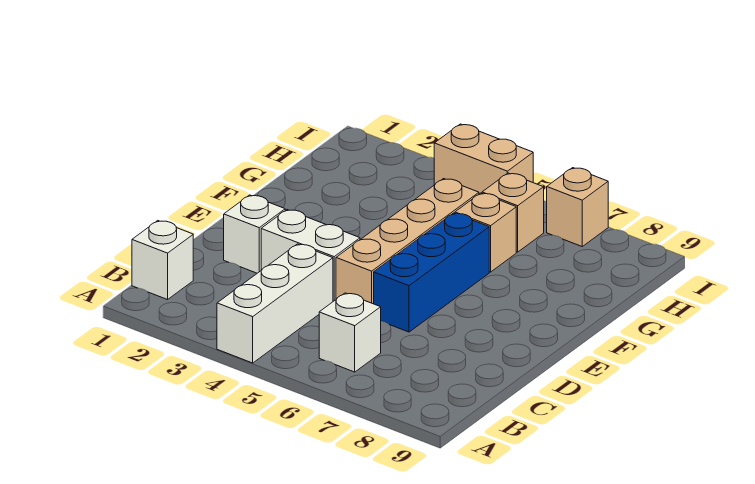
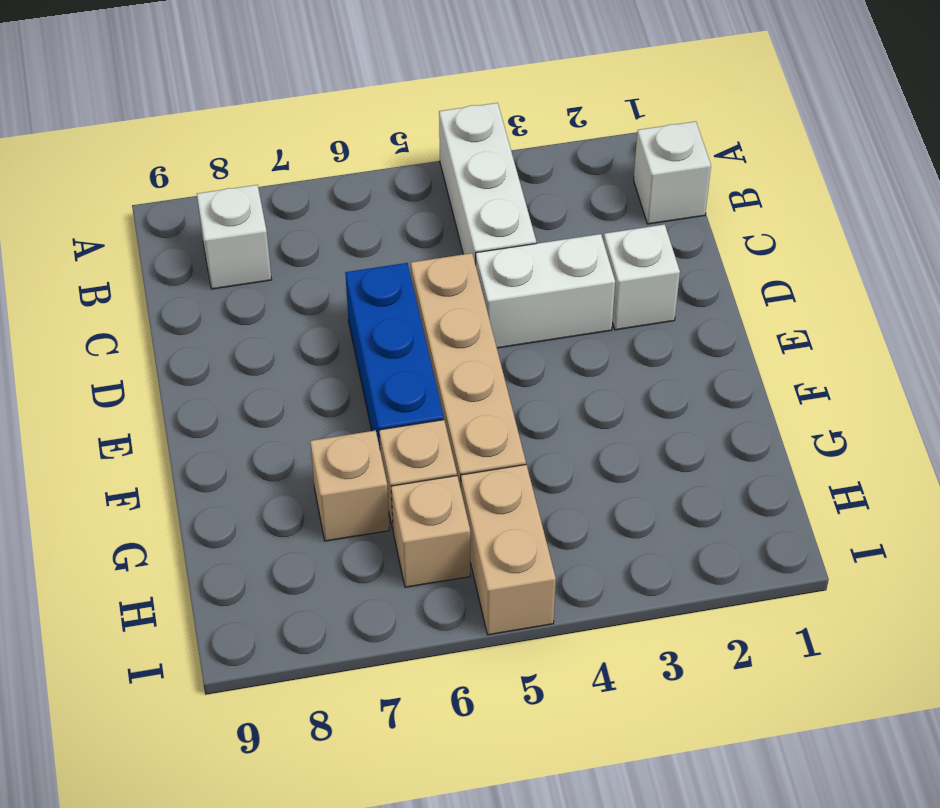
white brick B6 level 1 -> white brick B8 level 1
tan brick I4:I5 level 1 -> tan brick H5:I5 level 1
tan brick I7 level 1 -> tan brick G7 level 1

